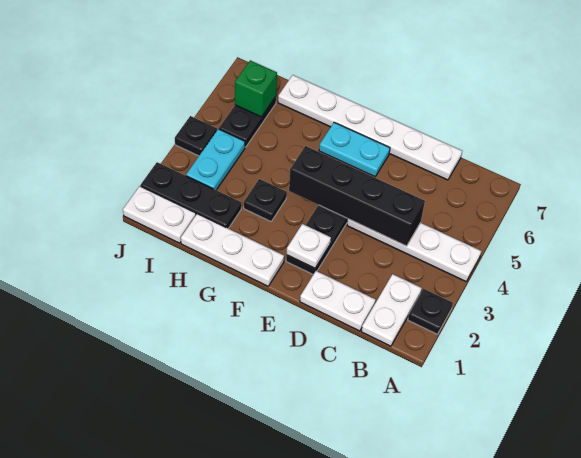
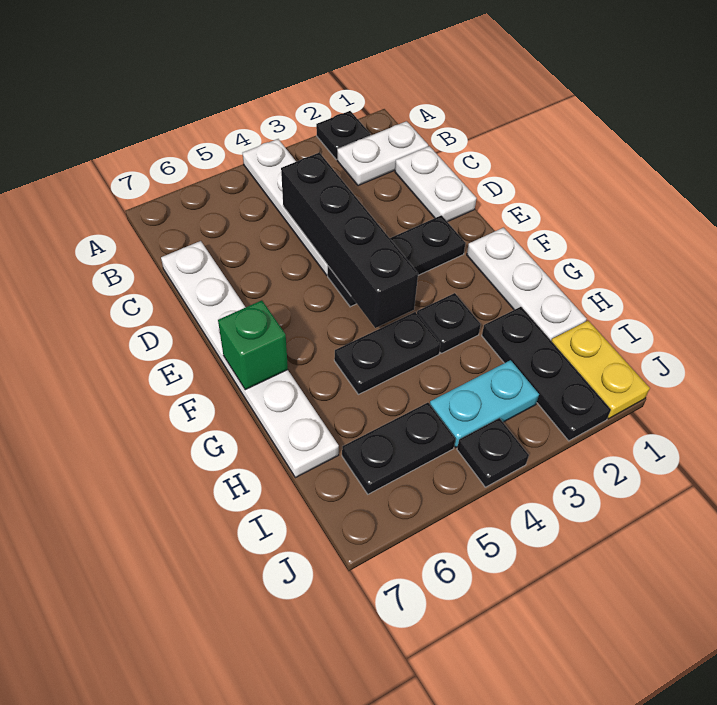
white plate E2 level 2 -> none
cyan plate E6:F6 level 1 -> none
none -> black plate G4:G5 level 1
white plate I1:J1 level 1 -> yellow plate I1:J1 level 1
green brick I6 level 2 -> green brick F7 level 2

